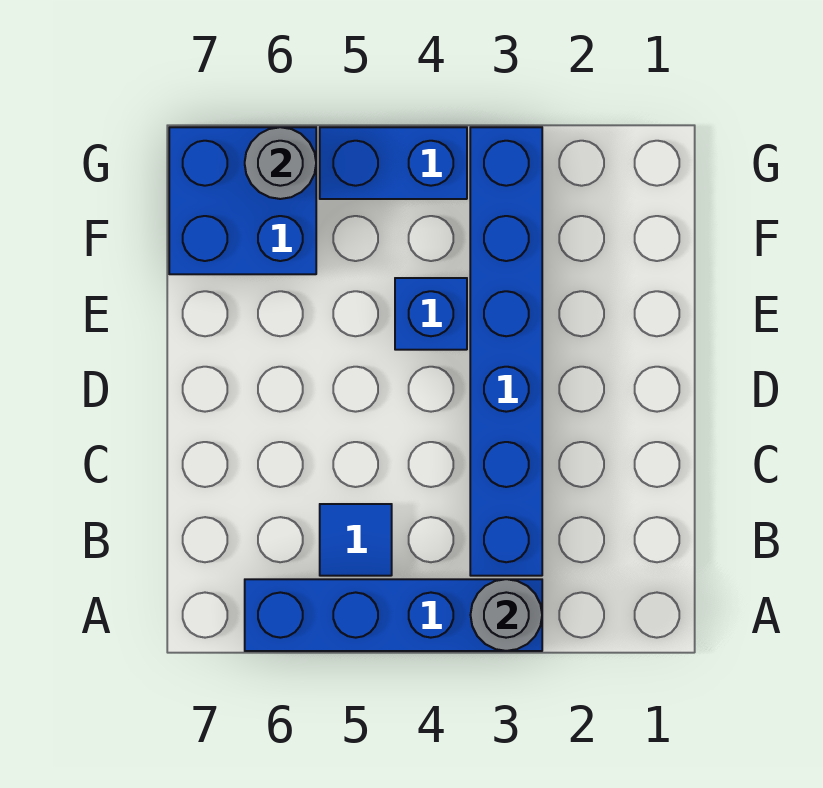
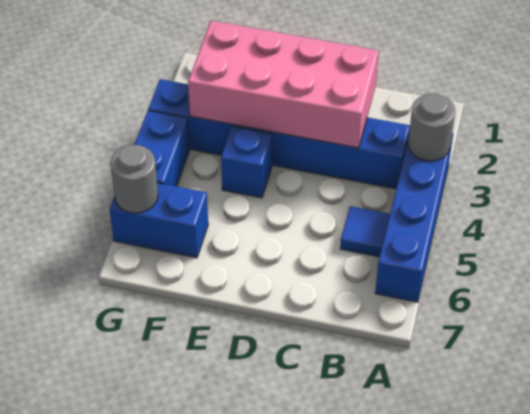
none -> pink brick C2:F3 level 2
blue brick F6:G7 level 1 -> blue brick F6:G6 level 1

